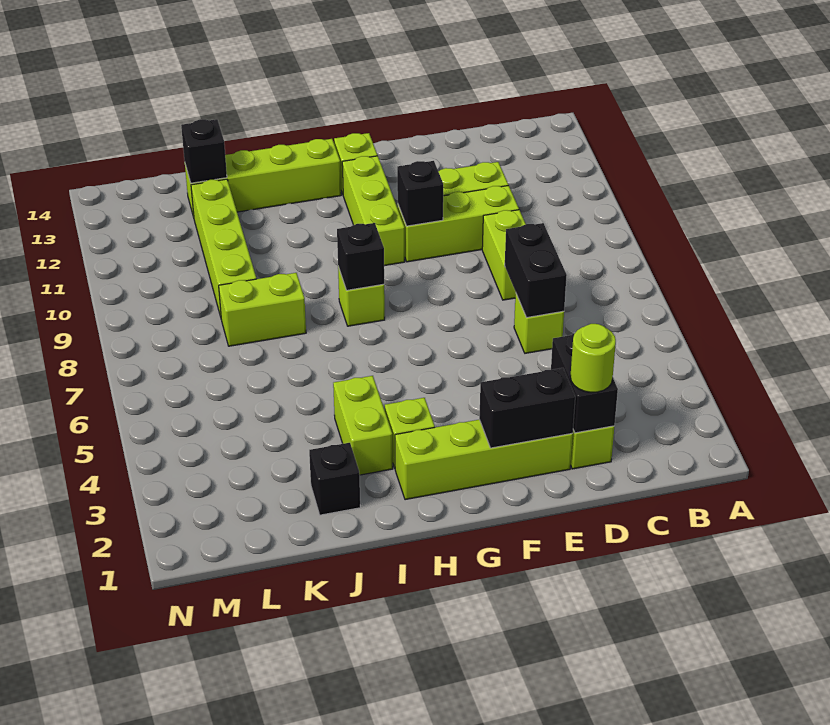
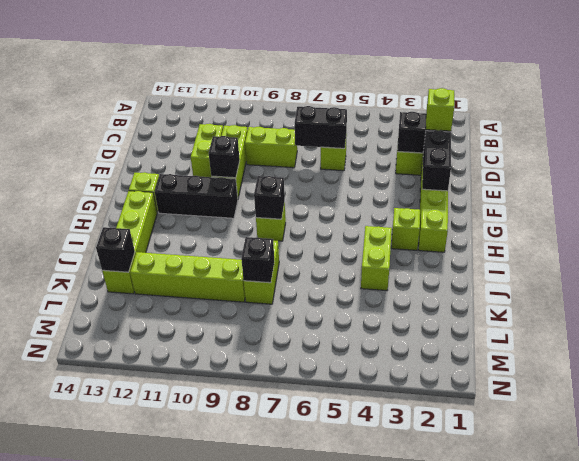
lime round brick D2 level 3 -> lime brick D2 level 3
lime brick G10:G12 level 1 -> black brick G10:G12 level 1
lime brick I3:I4 level 1 -> lime brick I4:J4 level 1
black brick J2 level 1 -> black brick K8 level 2

